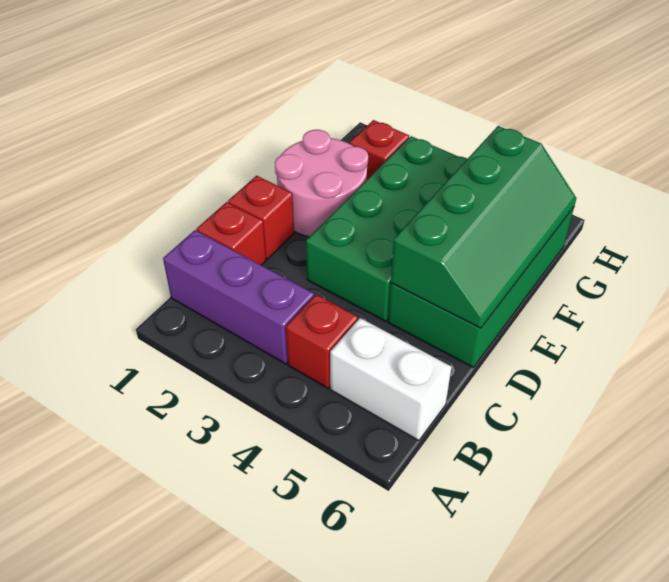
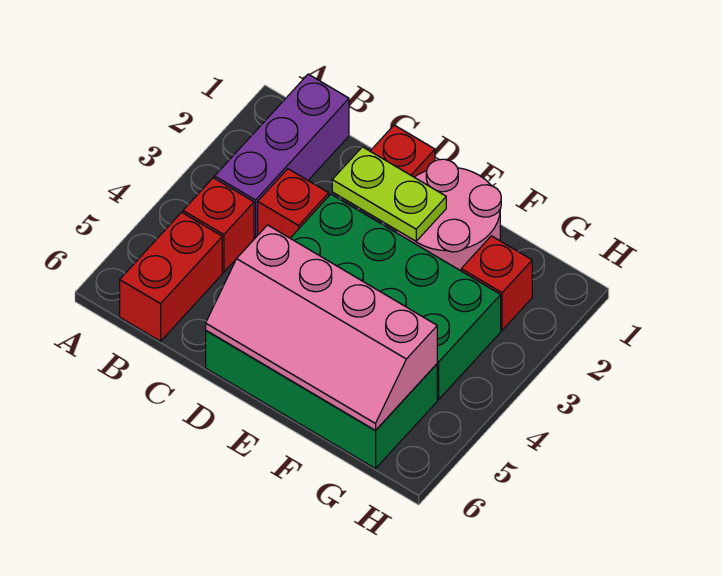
white brick B5:B6 level 1 -> red brick B5:B6 level 1
red brick C1 level 1 -> red brick C3 level 1
none -> lime plate D2:E2 level 2
green slope D5:G6 level 2 top 5 -> pink slope D5:G6 level 2 top 5

